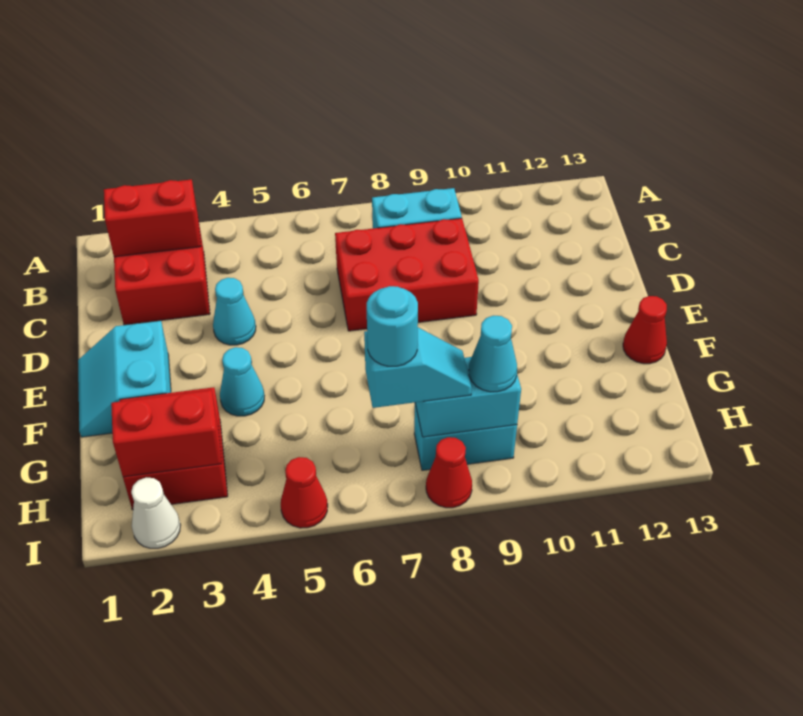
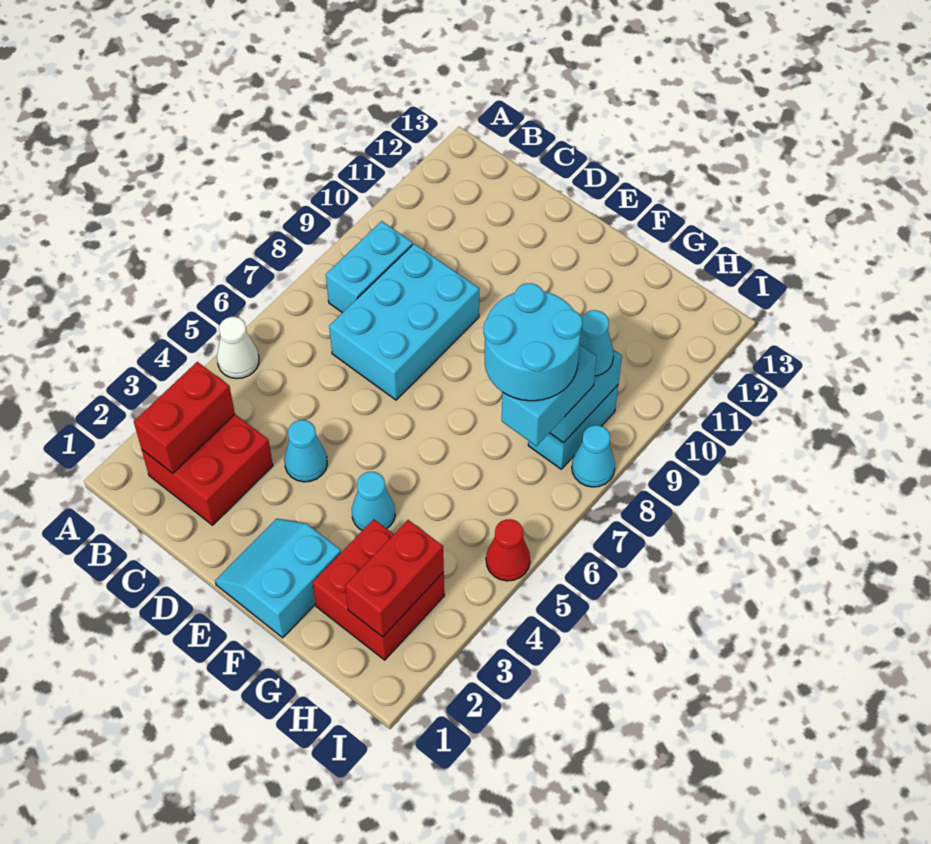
red brick C7:D9 level 1 -> cyan brick C7:D9 level 1
cyan slope E1:F2 level 1 top 2 -> cyan slope E1:F2 level 1 top F
red cone F13 level 1 -> none
cyan slope H7:H8 level 3 top 7 -> cyan brick H7:H8 level 3
cyan round brick H7 level 4 -> cyan round brick G7:H8 level 4
white cone I2 level 1 -> white cone A5 level 1
red cone I8 level 1 -> cyan cone I8 level 1

